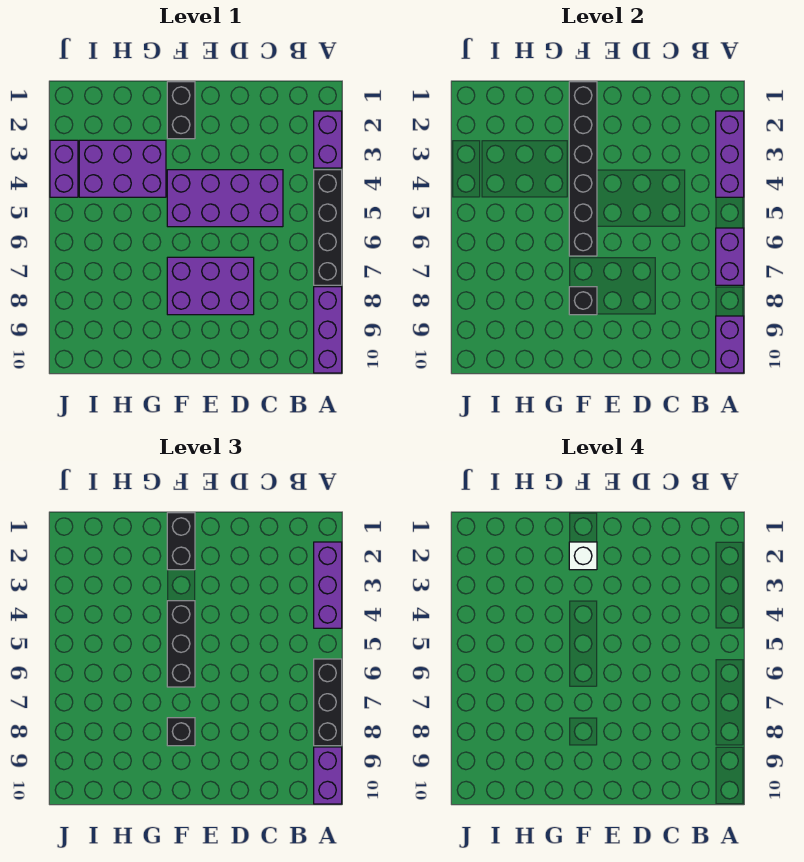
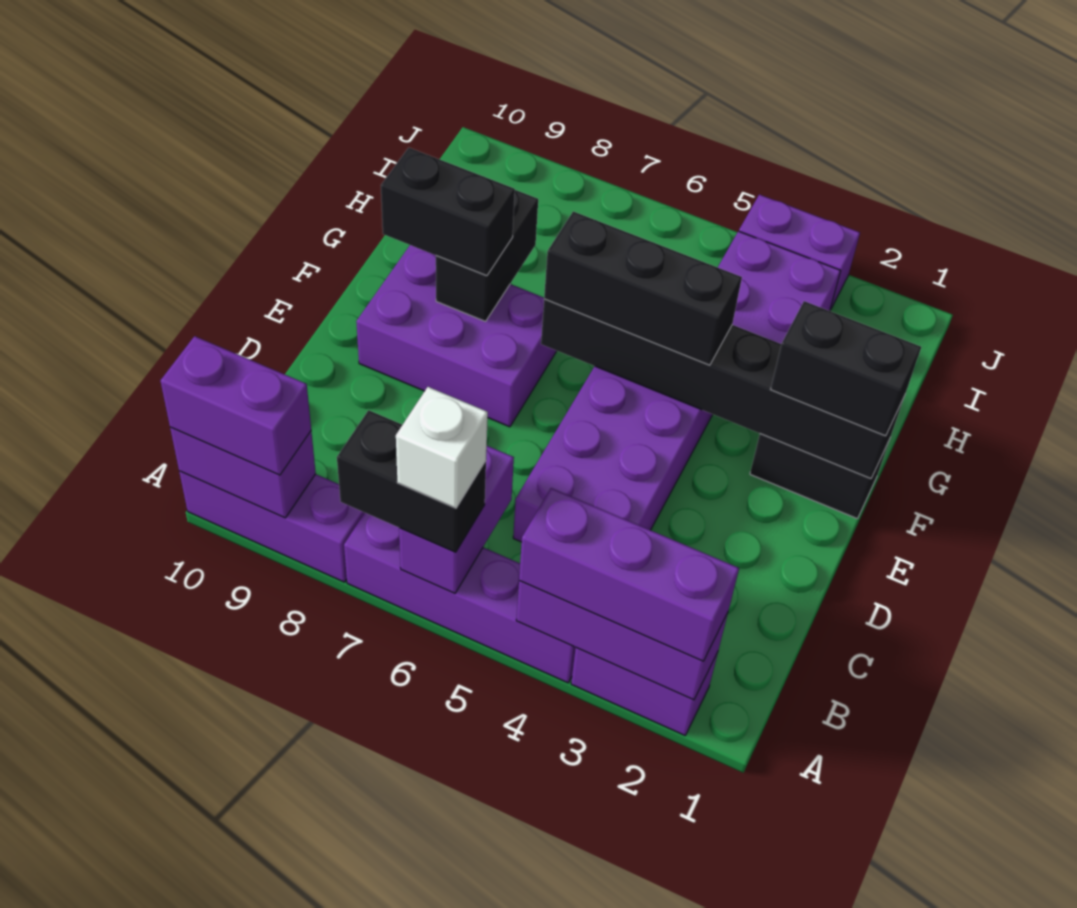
black brick A4:A7 level 1 -> purple brick A4:A7 level 1
purple brick A6:A7 level 2 -> purple brick A6:B6 level 2
black brick A6:A8 level 3 -> black brick A6:A7 level 3
purple brick D7:F8 level 1 -> purple brick E7:F9 level 1
white brick F2 level 4 -> white brick A6 level 4
black brick F8 level 2 -> black brick F8:G8 level 2
black brick F8 level 3 -> black brick F8:F9 level 3

